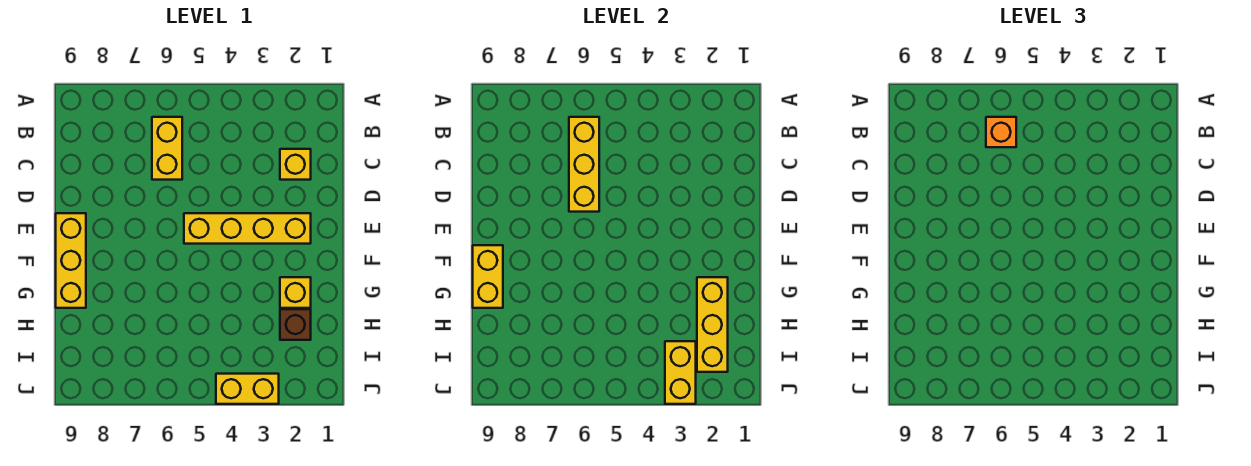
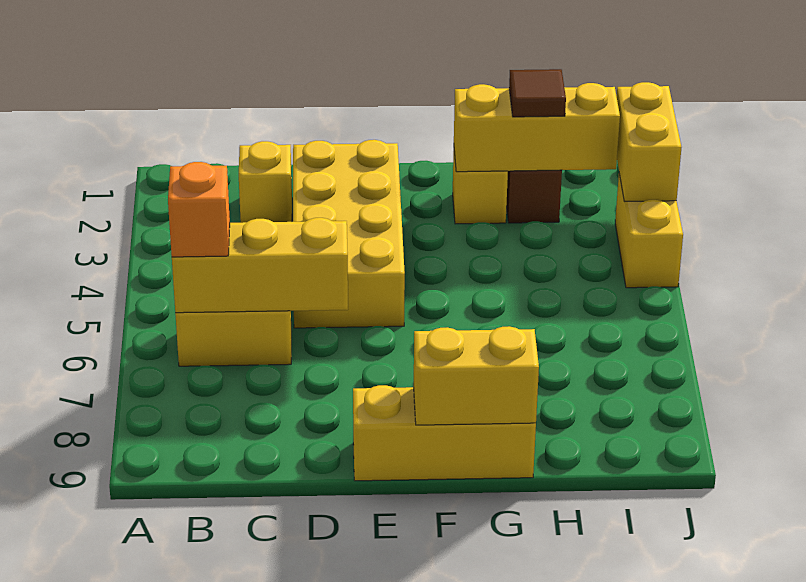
yellow brick E2:E5 level 1 -> yellow brick D2:E5 level 1
none -> brown tile H2 level 3
yellow brick I3:J3 level 2 -> yellow brick J2:J3 level 2

